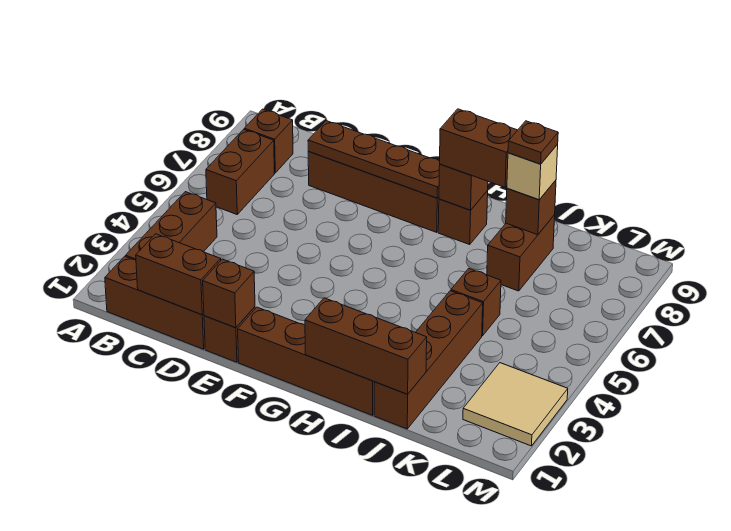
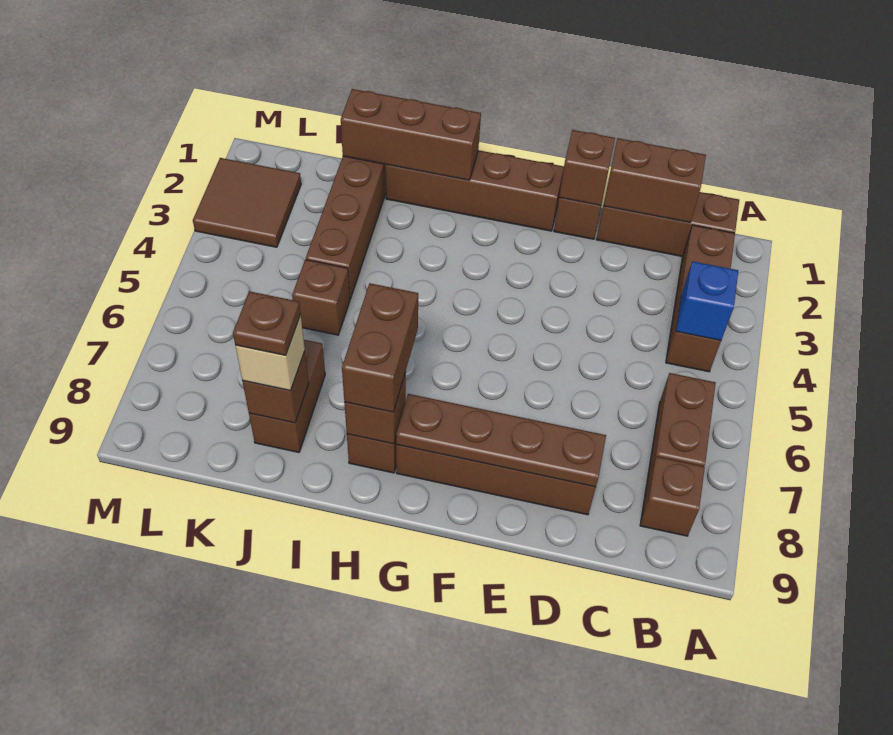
none -> blue brick B4 level 2
brown brick H8:I8 level 3 -> brown brick H7:H8 level 3
tan tile L2:M3 level 1 -> brown tile L2:M3 level 1

